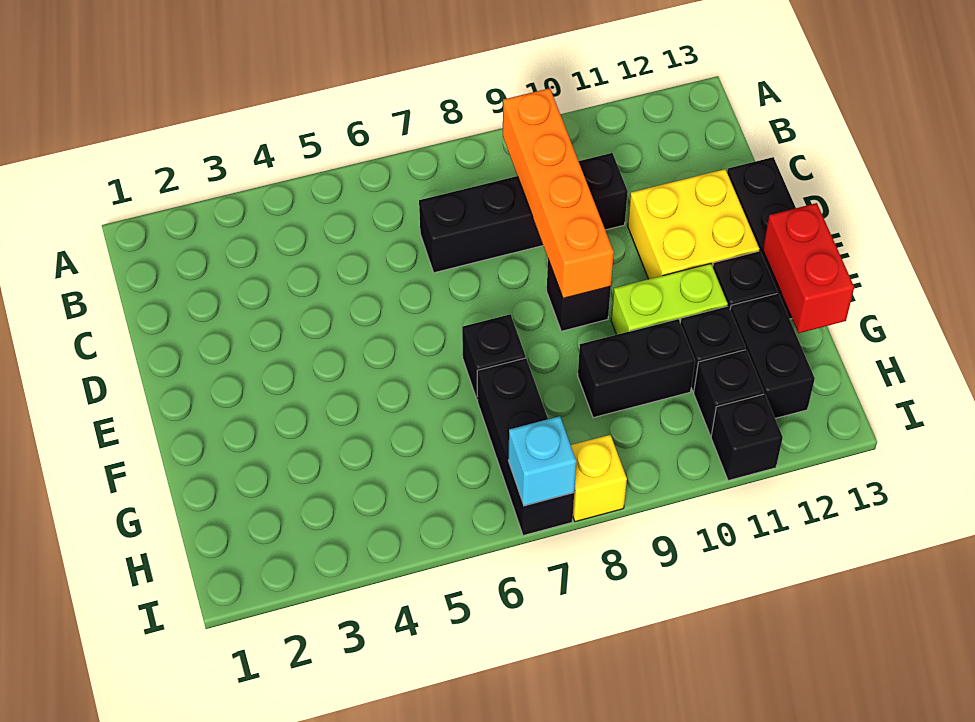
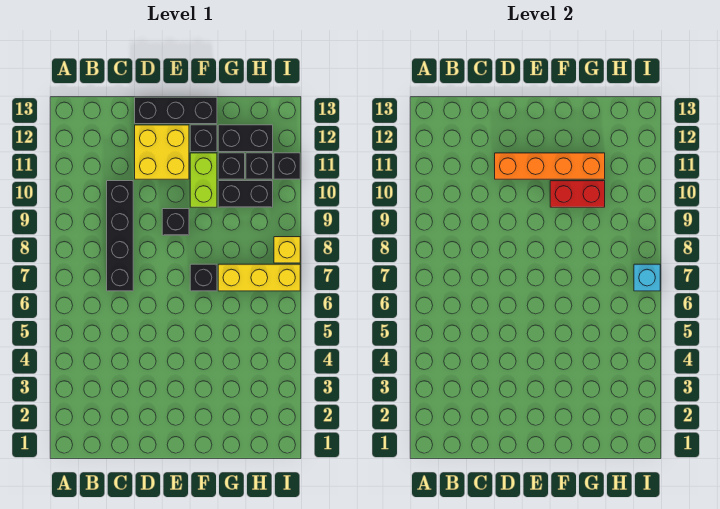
orange brick B9:E9 level 2 -> orange brick D11:G11 level 2
red brick F13:G13 level 2 -> red brick F10:G10 level 2
black brick G7:I7 level 1 -> yellow brick G7:I7 level 1
black brick G9:G10 level 1 -> black brick G10:H10 level 1

